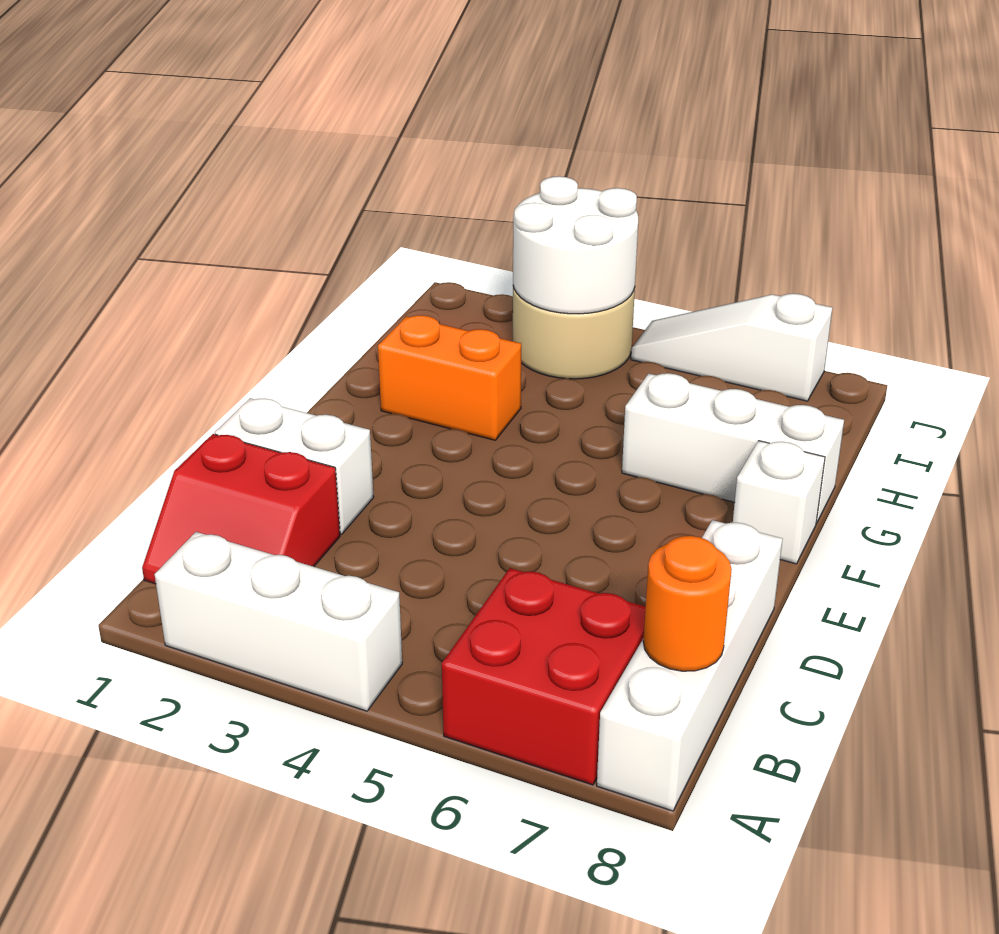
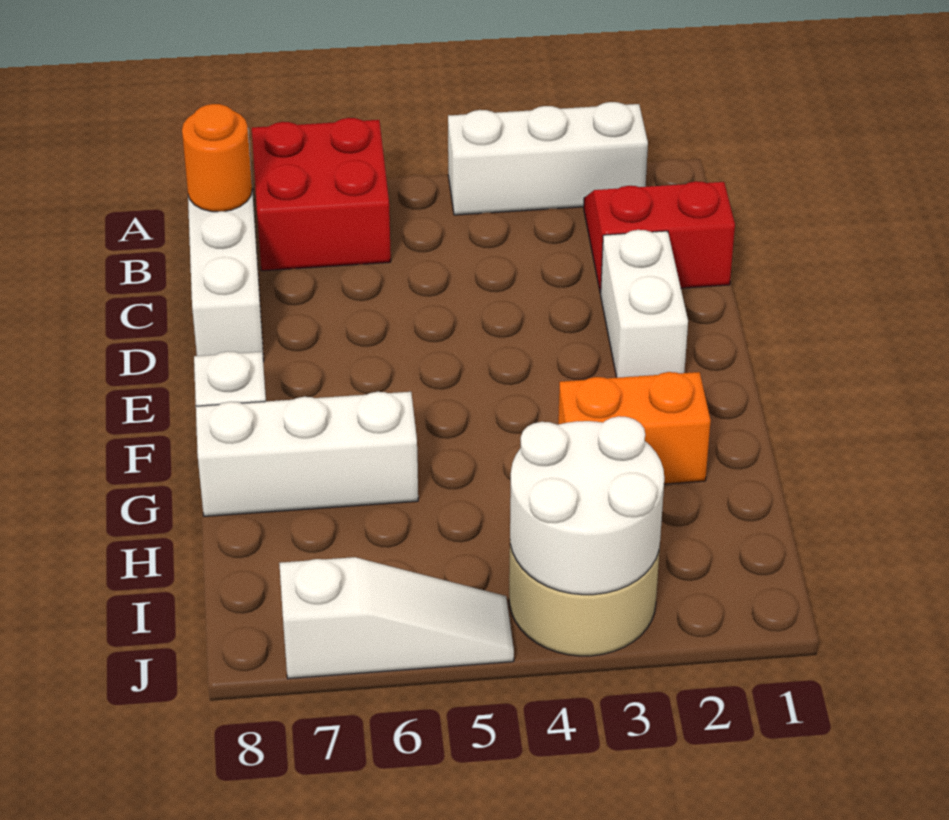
white brick D1:D2 level 1 -> white brick D2:E2 level 1

